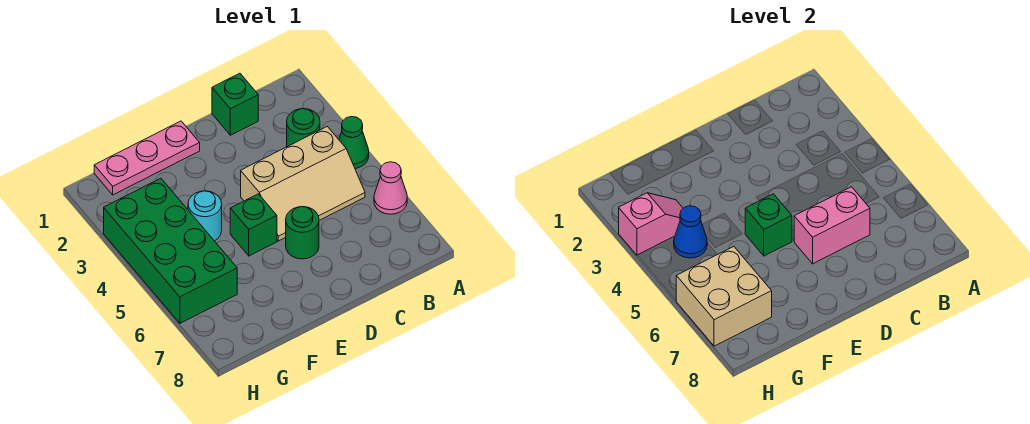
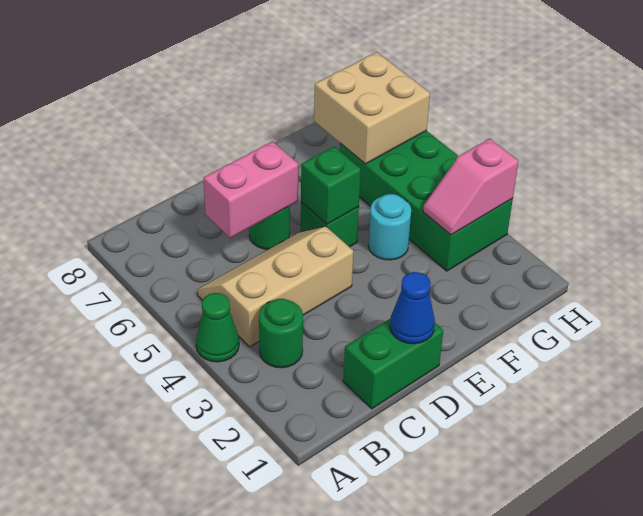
pink cone A6 level 1 -> none
green brick C1 level 1 -> green brick C1:D1 level 1
pink plate E1:G1 level 1 -> none
blue cone G4 level 2 -> blue cone D1 level 2

